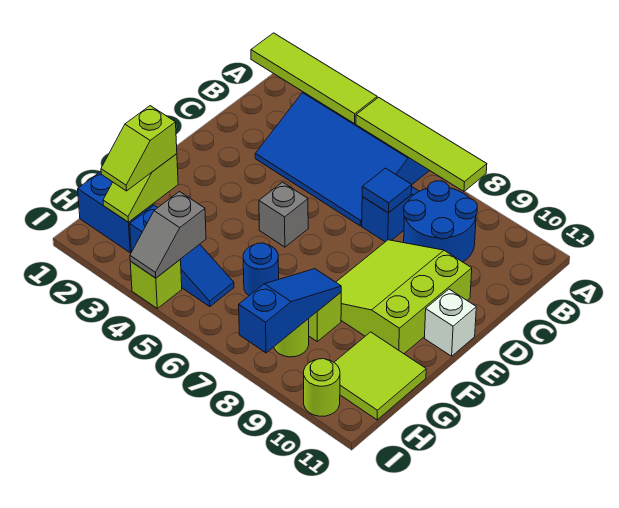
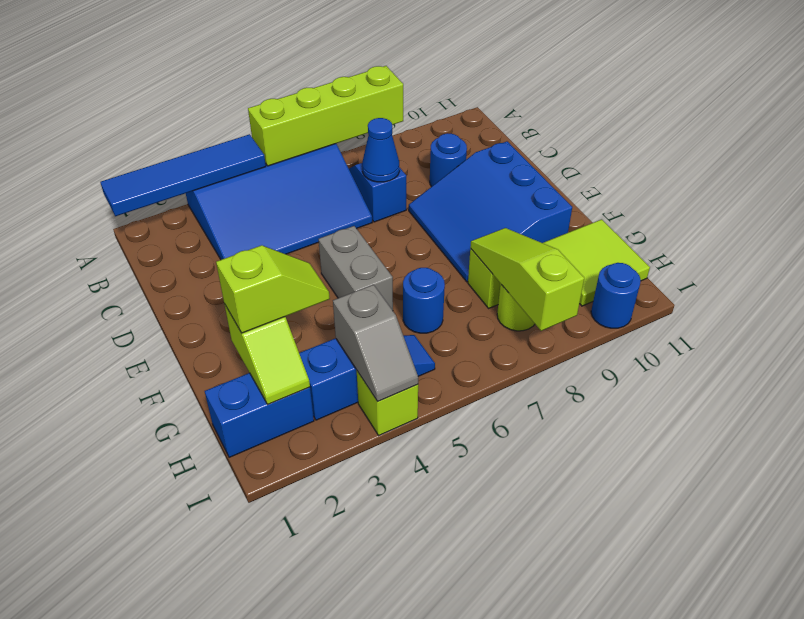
lime tile A1:A4 level 2 -> blue tile A1:A4 level 2
lime tile A5:A8 level 2 -> lime brick A5:A8 level 2
blue round brick B8:C9 level 1 -> blue round brick C9 level 1
blue tile C7 level 2 -> blue cone C7 level 2
lime slope D8:F10 level 1 top 10 -> blue slope D8:F10 level 1 top 10
grey brick E5 level 1 -> grey brick E5:F5 level 1
white brick E11 level 1 -> none
lime slope G2:H2 level 3 top G -> lime slope G2:G3 level 3 top 2
blue slope G8:I8 level 2 top I -> lime slope G8:I8 level 2 top I
lime round brick I10 level 1 -> blue round brick I10 level 1

